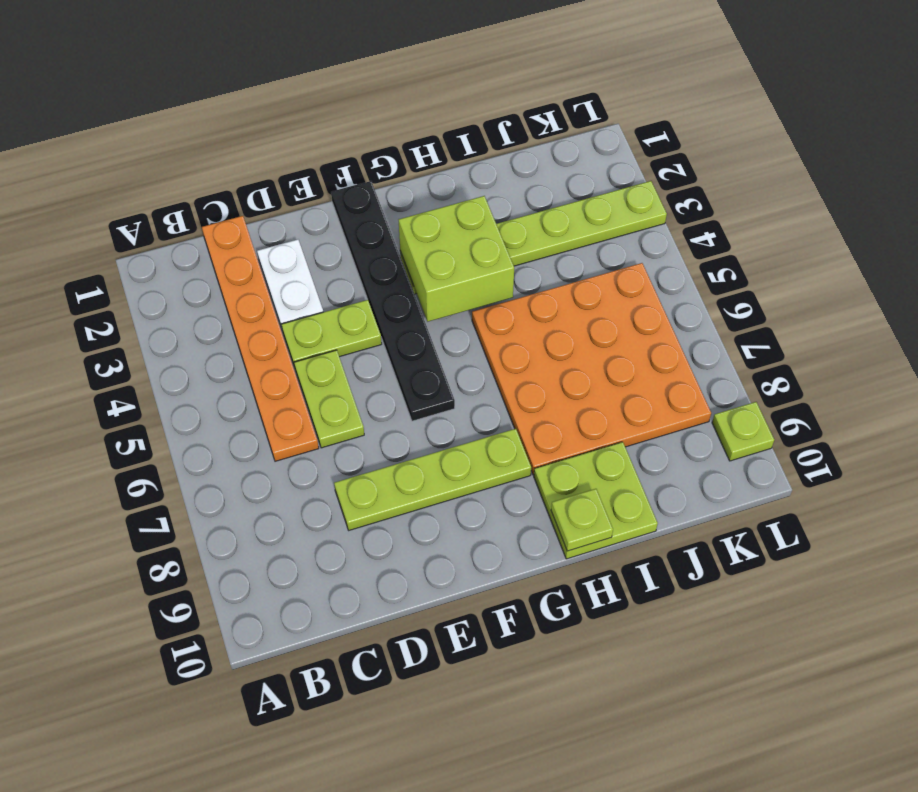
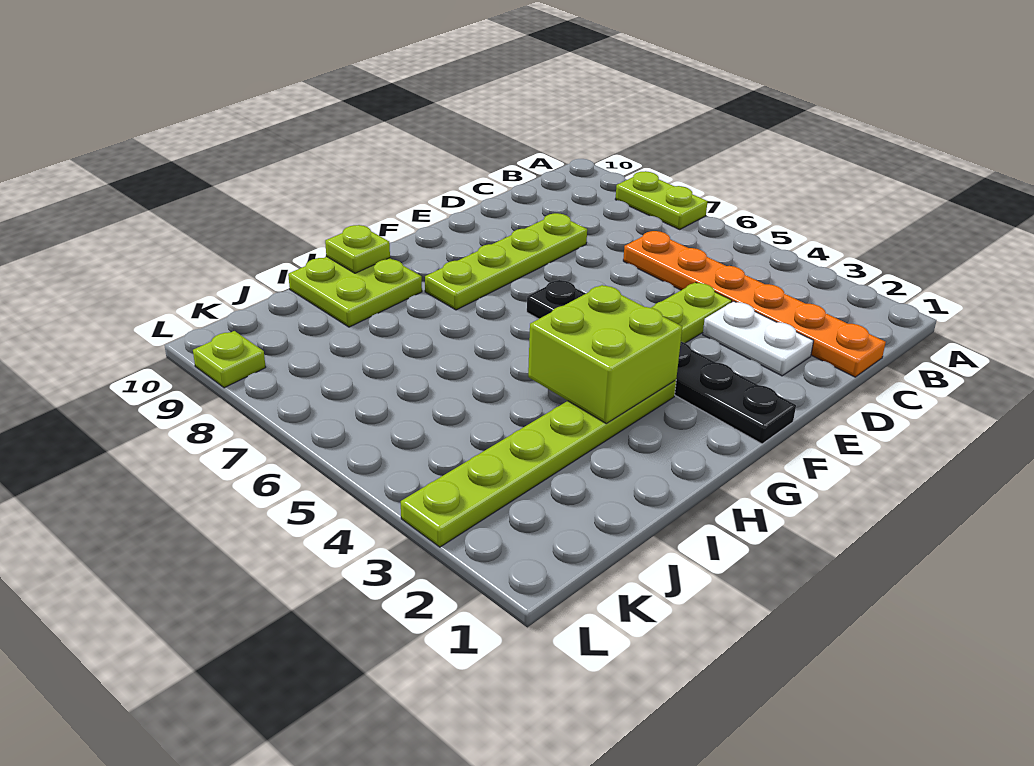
lime plate D5:D6 level 1 -> lime plate A7:A8 level 1
orange plate H5:K8 level 1 -> none

